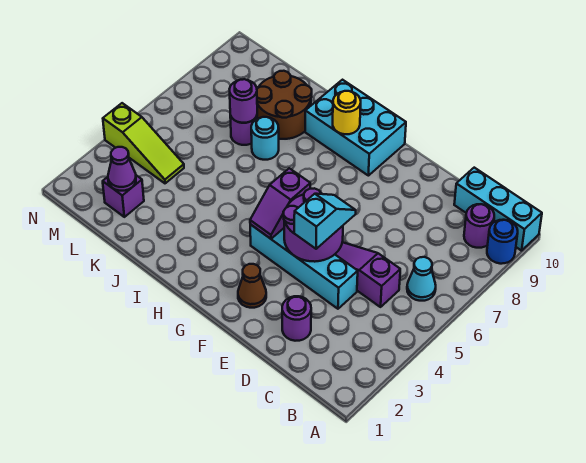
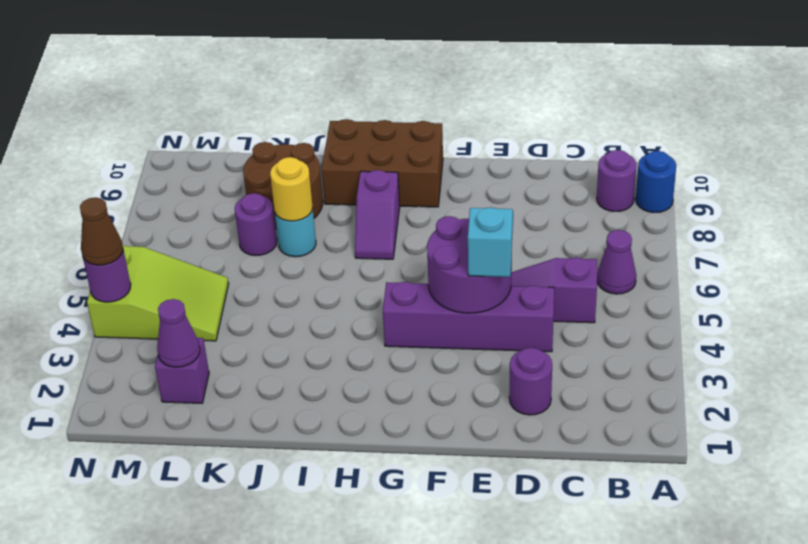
cyan brick A10:C10 level 1 -> none
cyan cone B6 level 1 -> purple cone B6 level 1
cyan brick D4:G4 level 1 -> purple brick D4:G4 level 1
brown cone F2 level 1 -> brown cone N4 level 3
purple slope G4:G5 level 2 top 5 -> purple slope H7:H8 level 1 top 8
cyan brick G9:I10 level 1 -> brown brick G9:I10 level 1
yellow round brick H9 level 2 -> yellow round brick J7 level 2
purple round brick K7 level 2 -> purple round brick N4 level 2
lime slope L4:N4 level 1 top N -> lime slope L4:N5 level 1 top N

